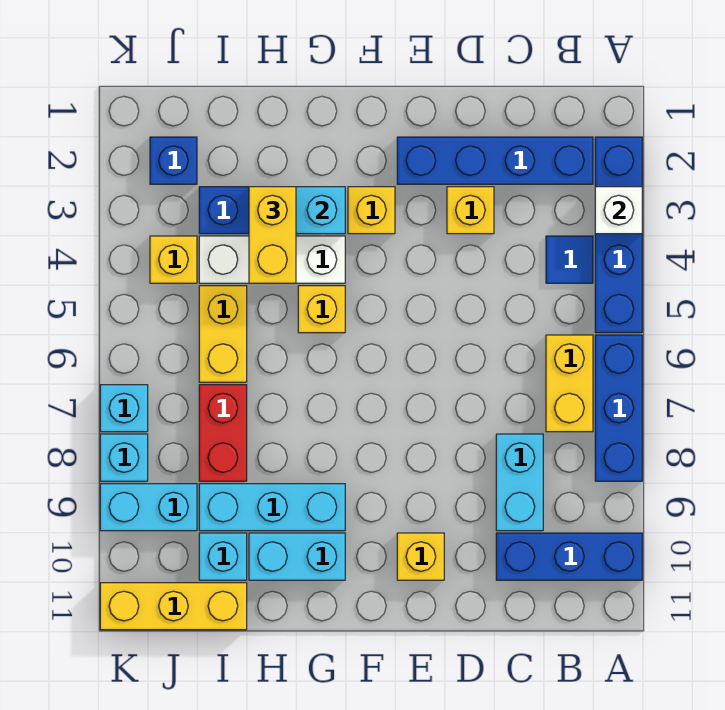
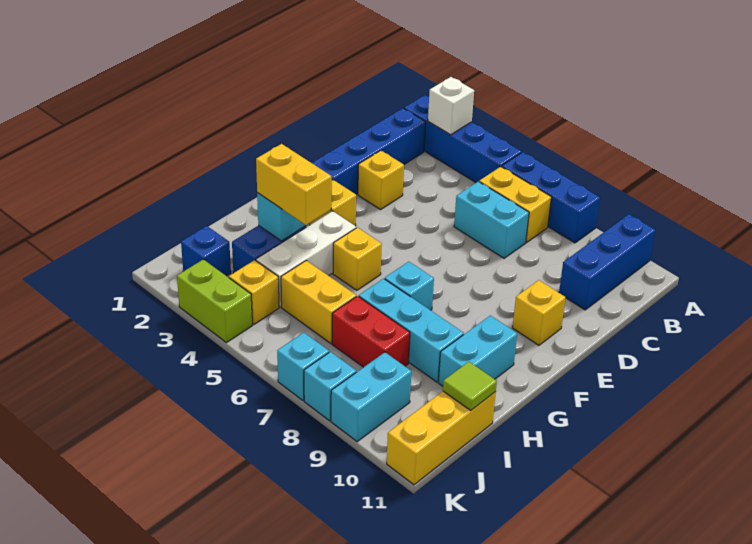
blue tile B4 level 1 -> none
cyan brick C8:C9 level 1 -> cyan brick C6:C7 level 1
cyan brick G9:I9 level 1 -> cyan brick H7:H9 level 1
cyan brick I10 level 1 -> cyan brick G7 level 1
none -> lime tile I11 level 2
none -> lime brick K3:K4 level 1

